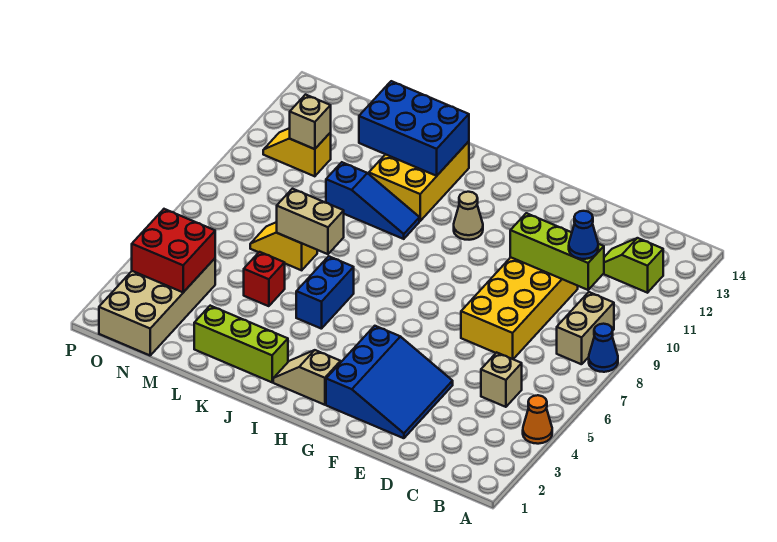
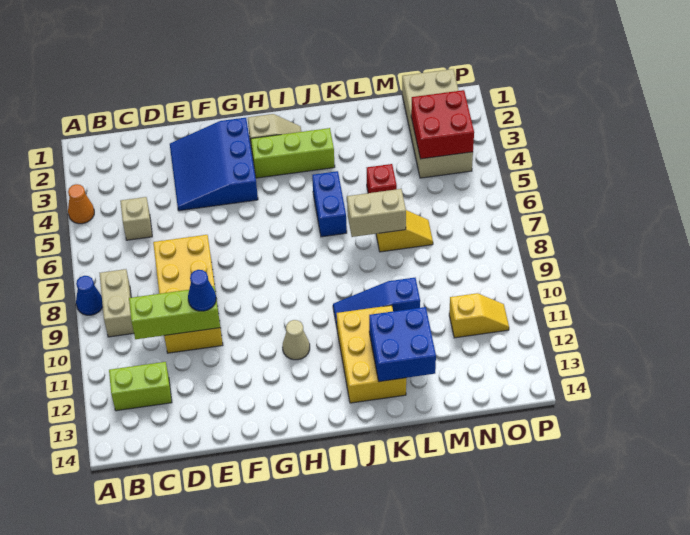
lime slope B12:C12 level 1 top B -> lime brick B12:C12 level 1
blue cone C10 level 3 -> blue cone E10 level 3
lime brick J2:L2 level 1 -> lime brick H3:J3 level 1
blue brick J12:L13 level 2 -> blue brick K12:L13 level 2
tan brick N11 level 2 -> none

